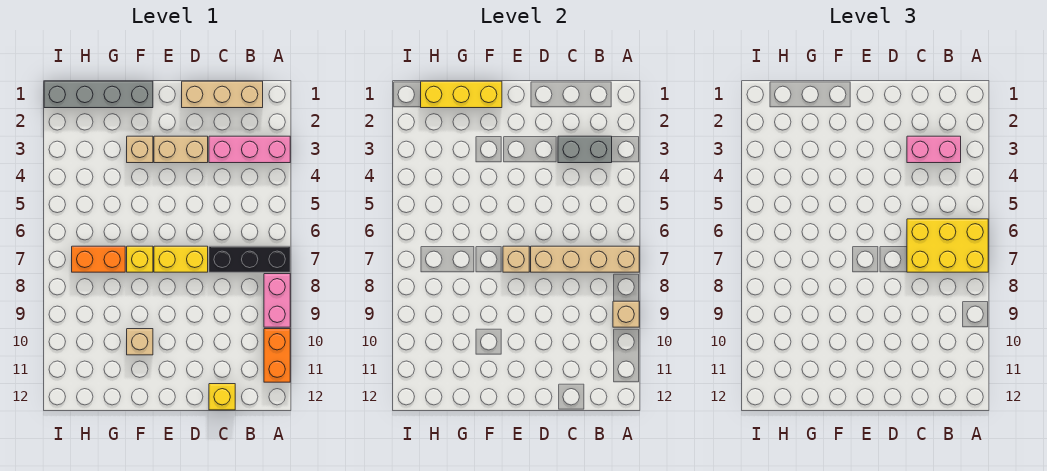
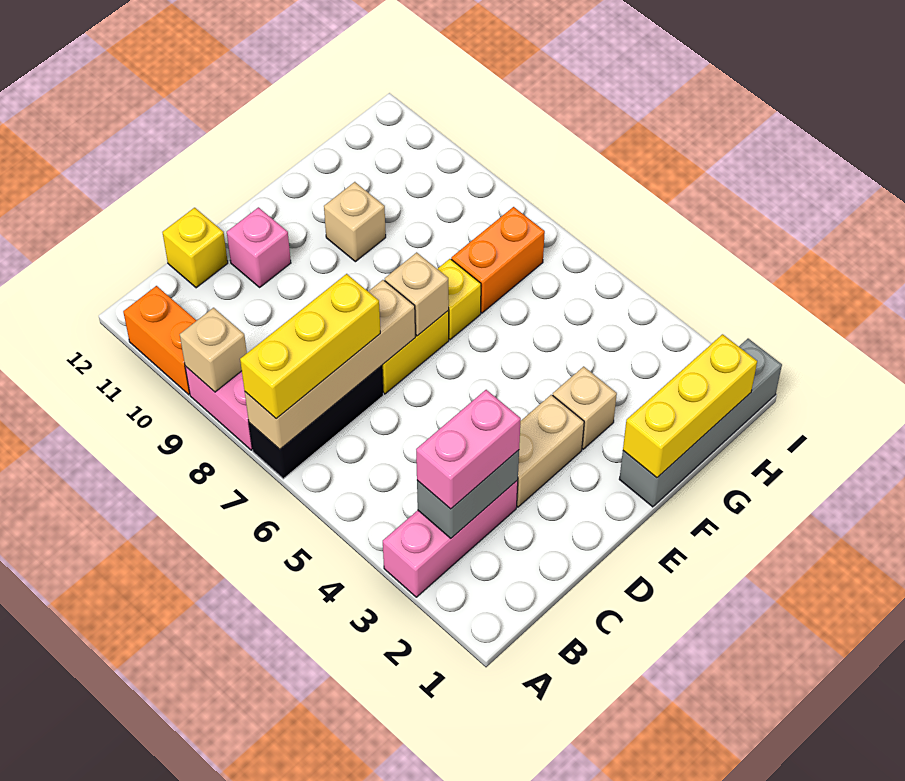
yellow brick A6:C7 level 3 -> yellow brick A7:C7 level 3
tan brick B1:D1 level 1 -> none
none -> pink brick D11 level 1

